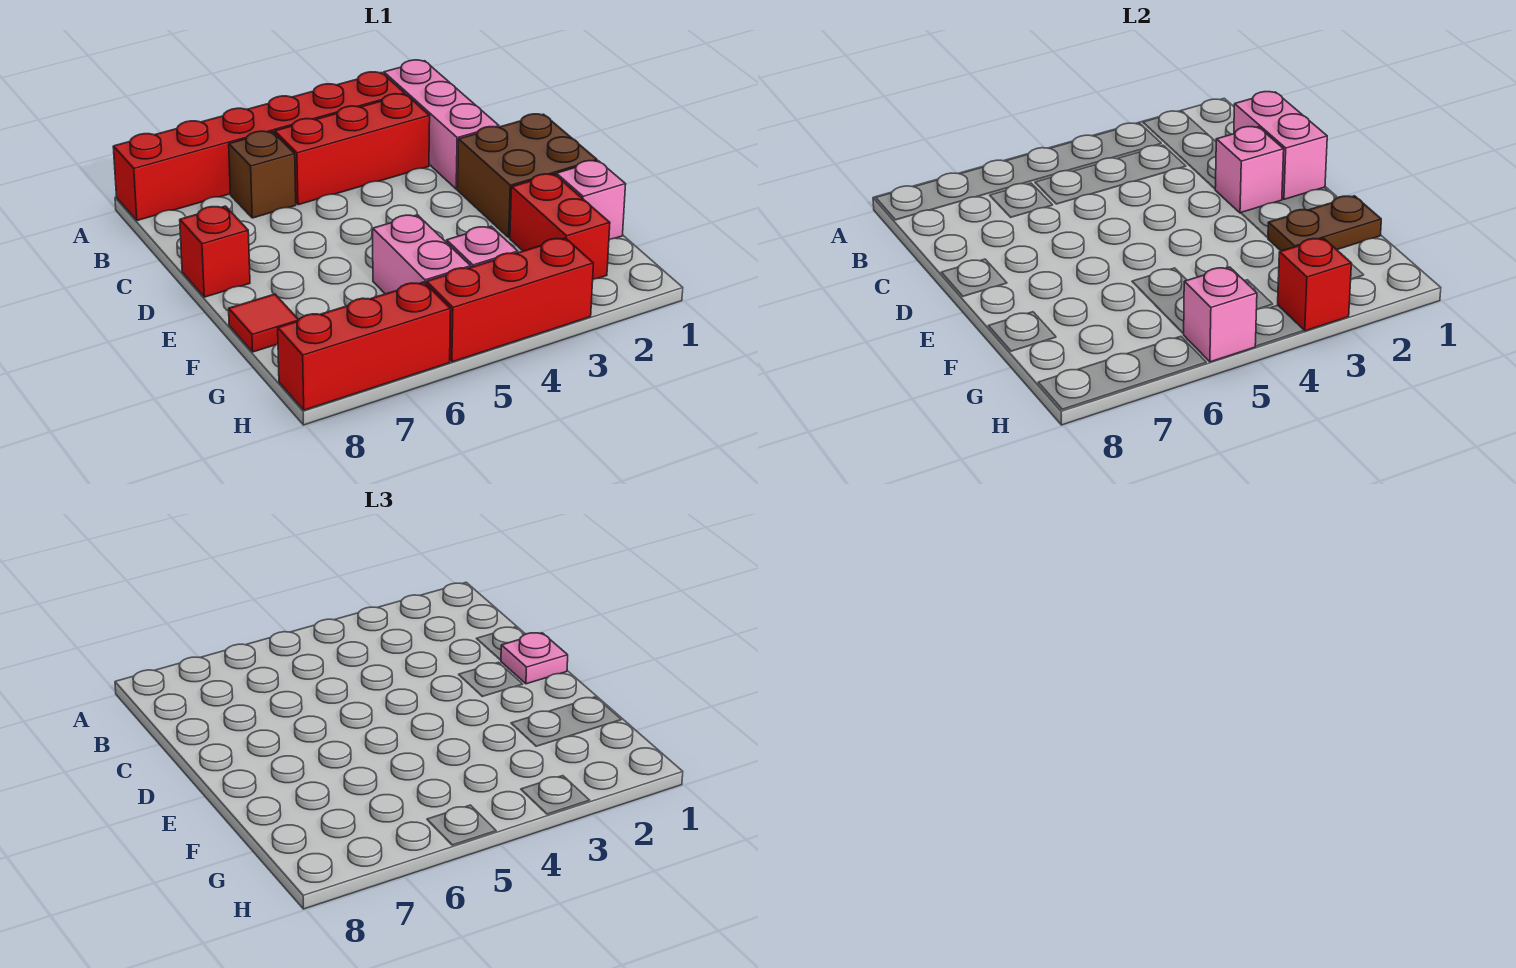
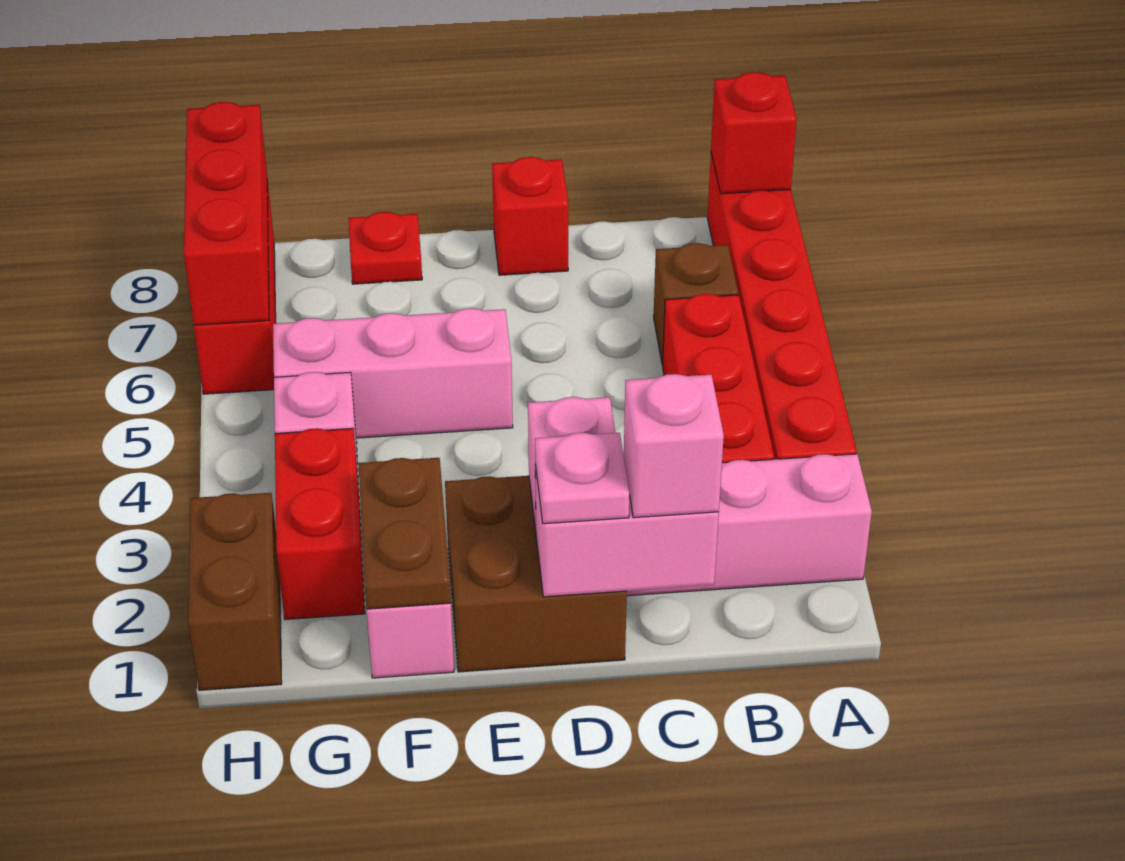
red brick F2:G2 level 1 -> red brick G2:G3 level 1
pink brick F5:G5 level 1 -> pink brick E5:G5 level 1
red tile F8 level 1 -> red plate F8 level 1
none -> brown brick H1:H2 level 1
red brick H3:H5 level 1 -> red brick H6:H8 level 2
red brick H3 level 2 -> red brick A8 level 2
pink brick H5 level 2 -> pink brick C1 level 3

